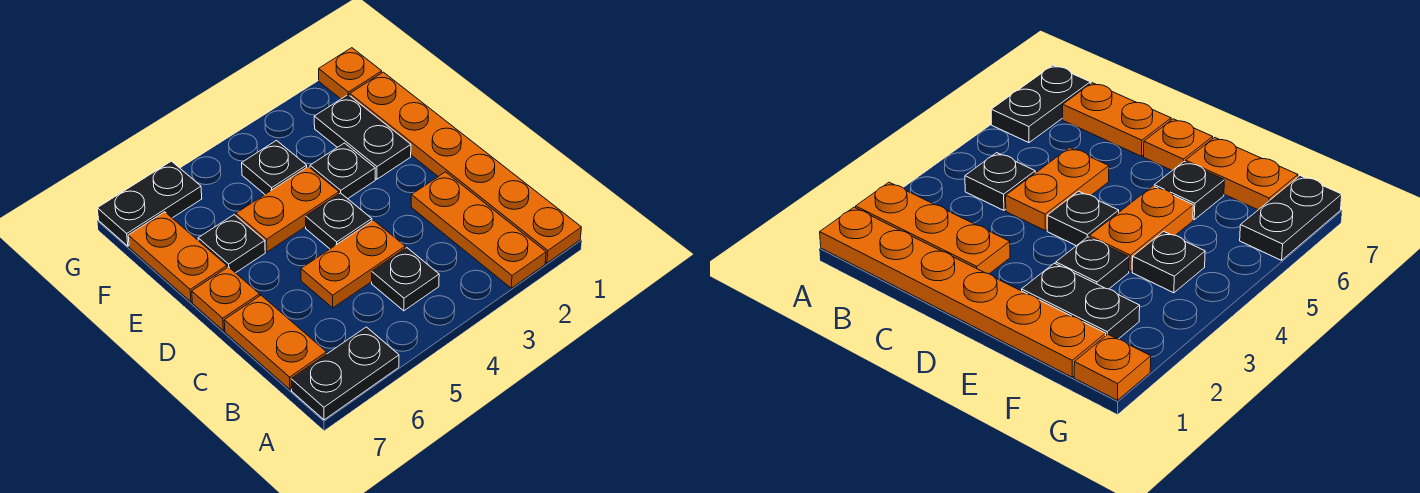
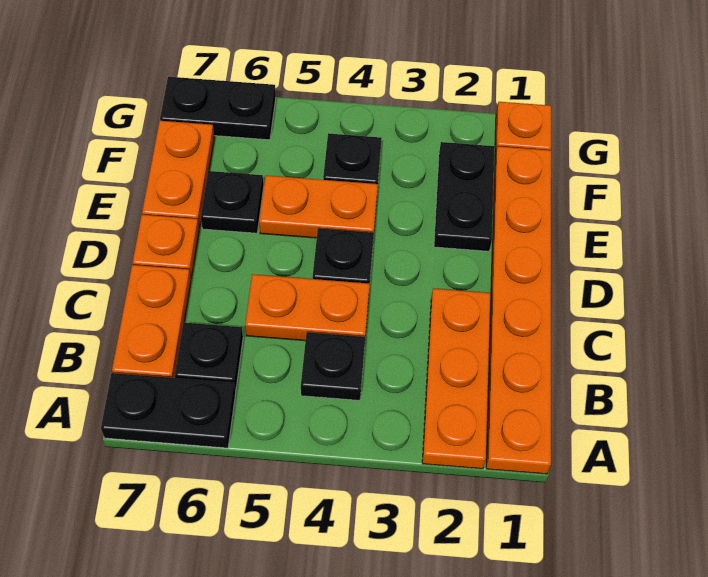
black plate E3 level 1 -> black plate B6 level 1

